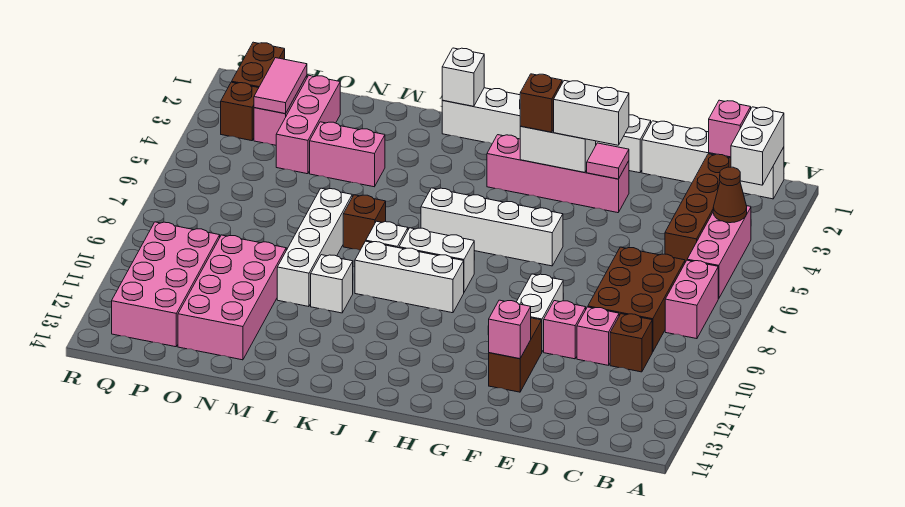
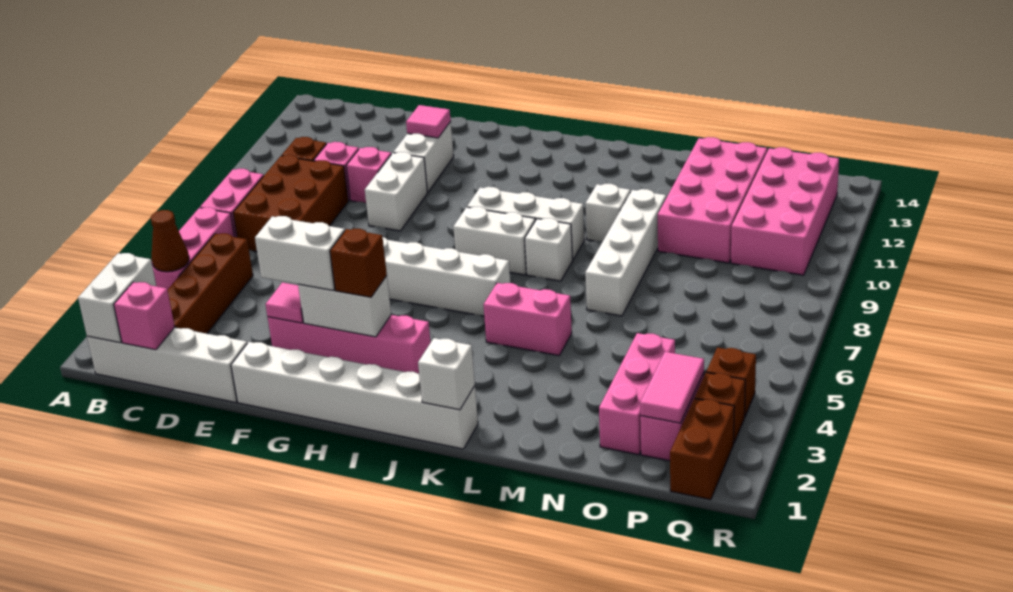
brown brick F11:F12 level 1 -> white brick F11:F12 level 1
pink brick F12 level 2 -> pink tile F12 level 2
brown brick L7 level 1 -> brown brick Q4 level 1
pink brick M4:N4 level 1 -> pink brick K5:L5 level 1

